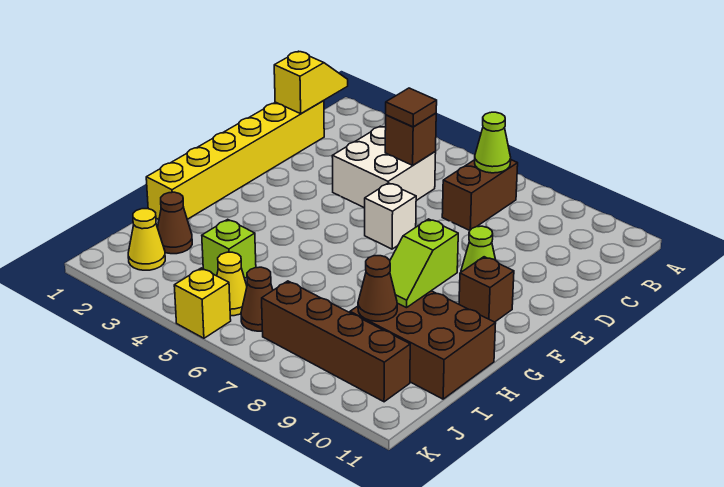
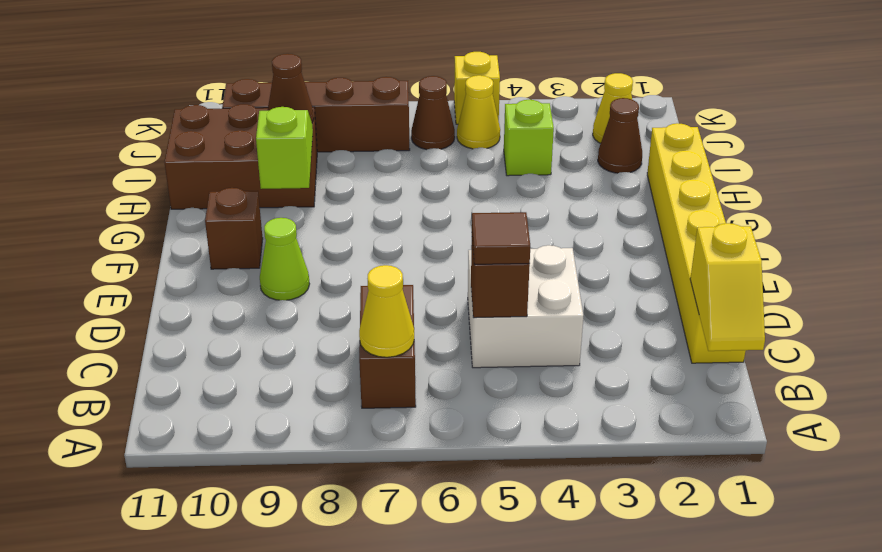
lime cone B7 level 2 -> yellow cone B7 level 2
white brick E6 level 1 -> none

